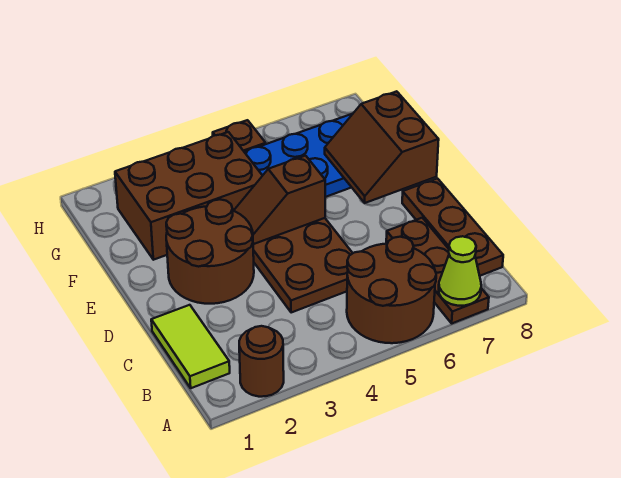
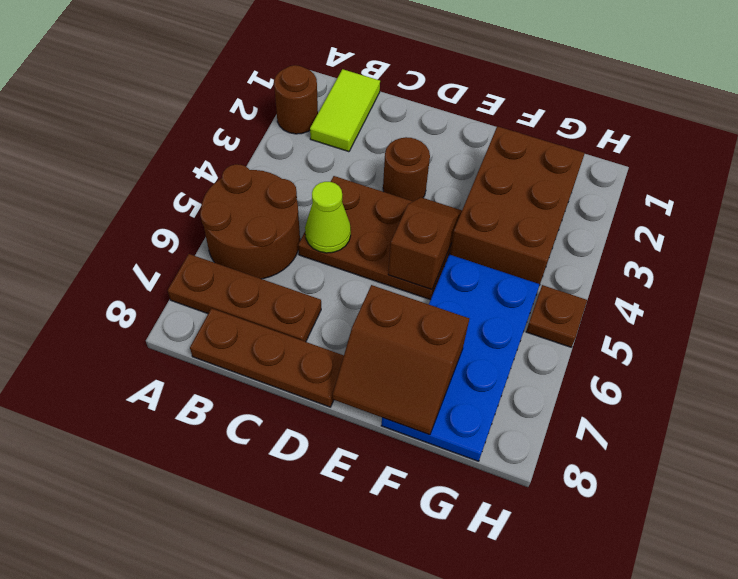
lime cone A7 level 2 -> lime cone C5 level 2
lime tile B1:C1 level 1 -> lime tile B1:B2 level 1
brown round brick D2:E3 level 1 -> brown round brick D3 level 1
brown slope E7:F8 level 2 top 8 -> brown slope E7:F8 level 2 top 7

